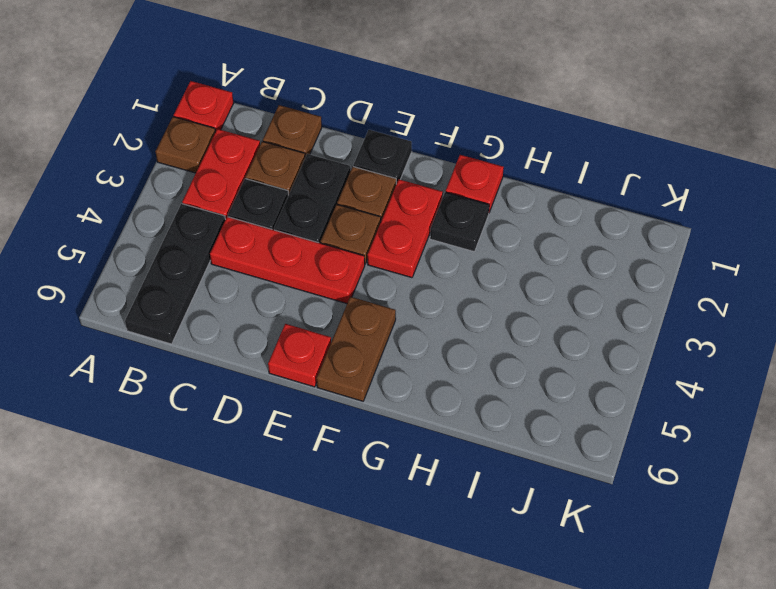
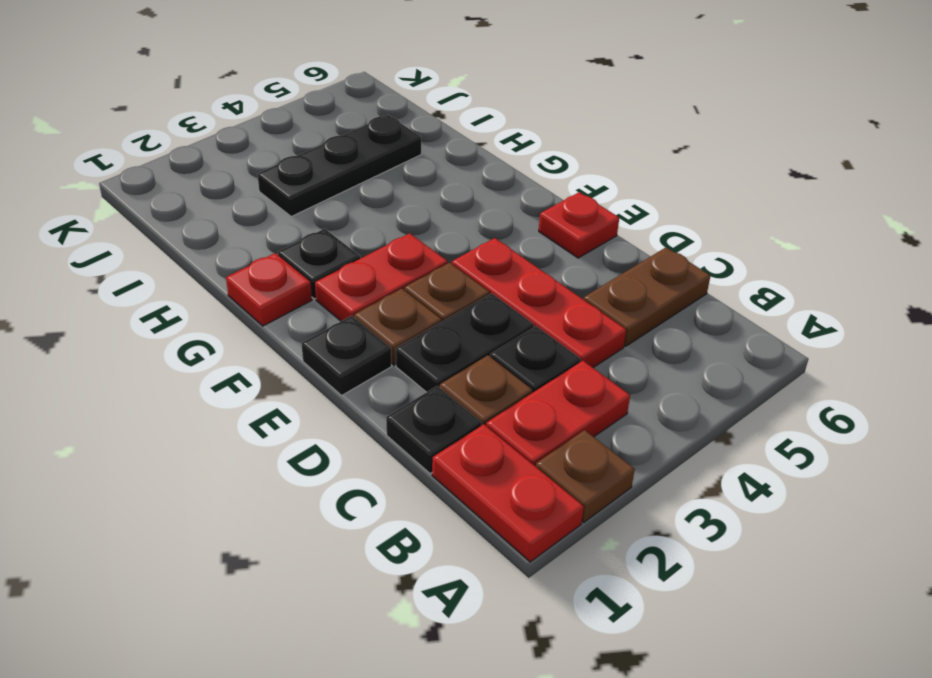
red plate A1 level 1 -> red plate A1:B1 level 1
black plate B4:B6 level 1 -> black plate I3:I5 level 1
brown plate C1 level 1 -> black plate C1 level 1
brown plate F5:F6 level 1 -> brown plate C5:C6 level 1

